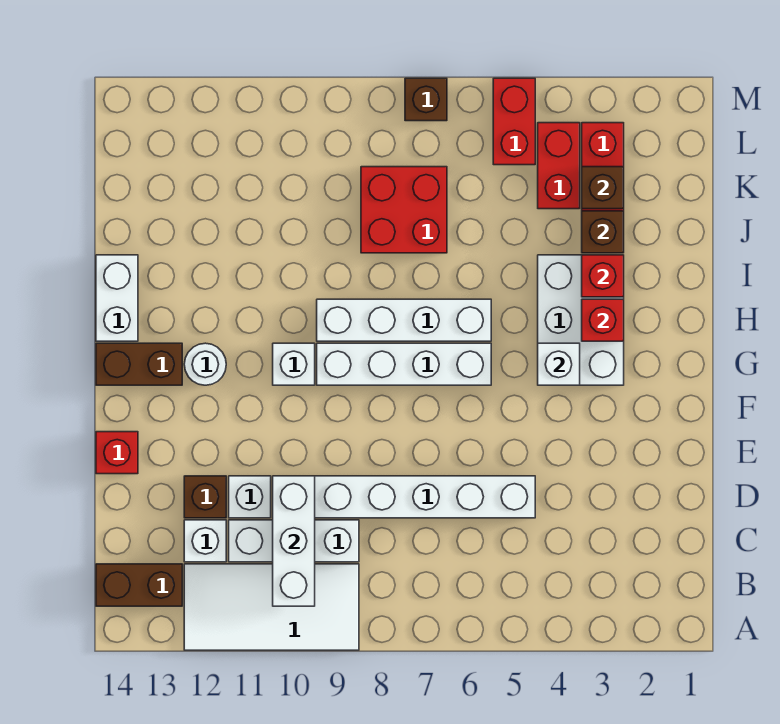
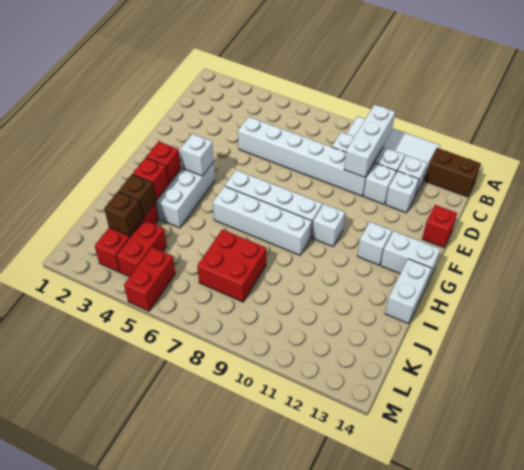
brown brick D12 level 1 -> white brick D12 level 1
white round brick G12 level 1 -> white brick G12 level 1
brown brick G13:G14 level 1 -> white brick G13:G14 level 1
brown brick M7 level 1 -> none

